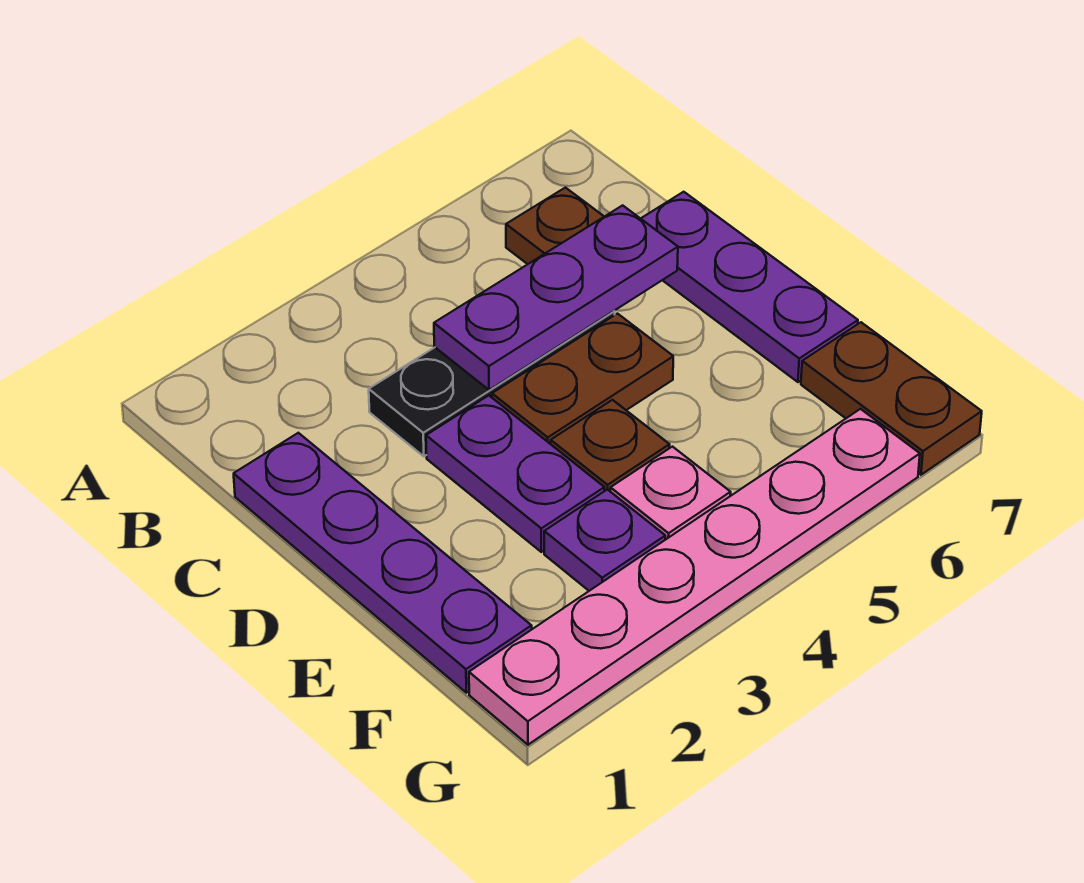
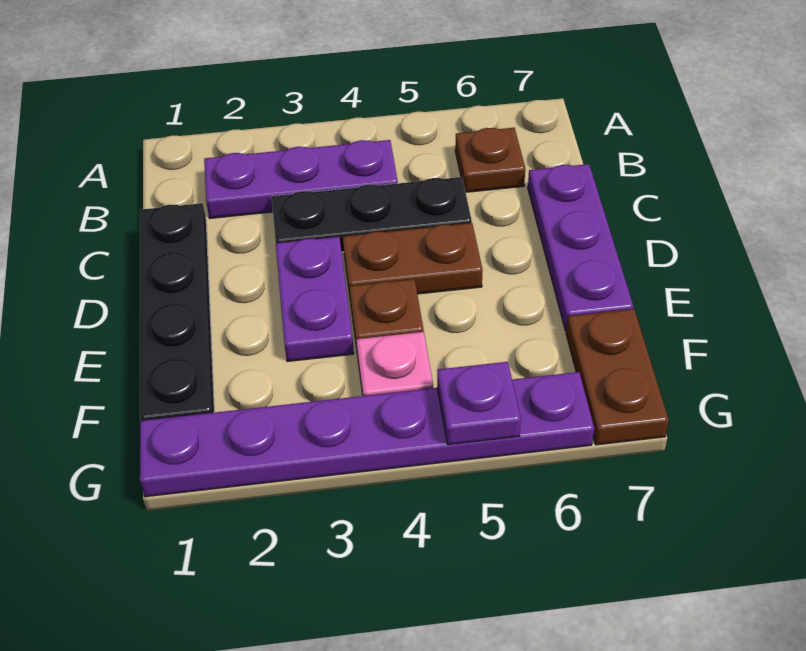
purple plate C1:F1 level 1 -> black plate C1:F1 level 1
purple plate C4:C6 level 2 -> purple plate B2:B4 level 1
purple plate F3 level 1 -> purple plate G5 level 2
pink plate G1:G6 level 1 -> purple plate G1:G6 level 1

